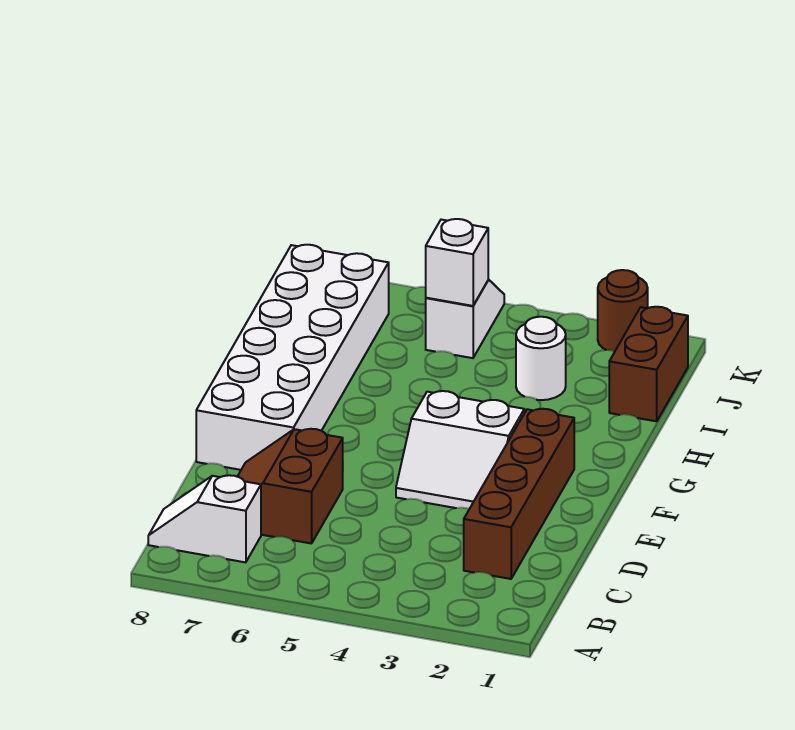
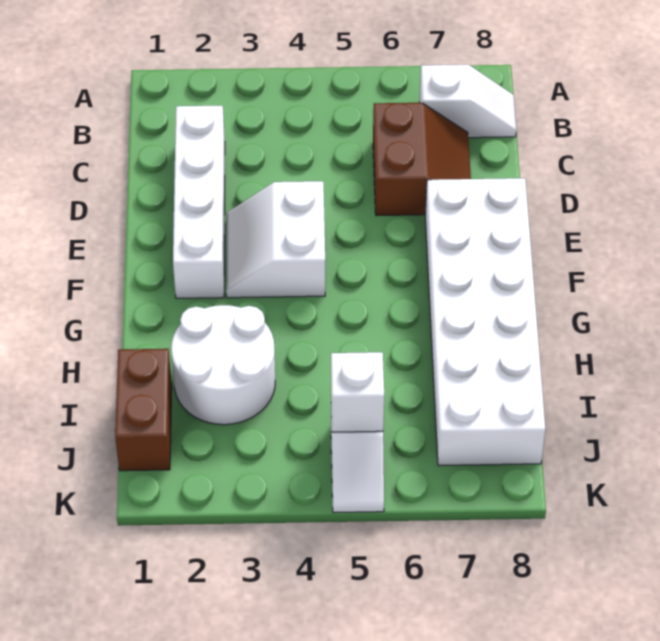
brown brick C2:F2 level 1 -> white brick C2:F2 level 1
white slope E3:F4 level 1 top F -> white slope E3:F4 level 1 top 4
white round brick I3 level 1 -> white round brick H2:I3 level 1
brown round brick K2 level 1 -> none

